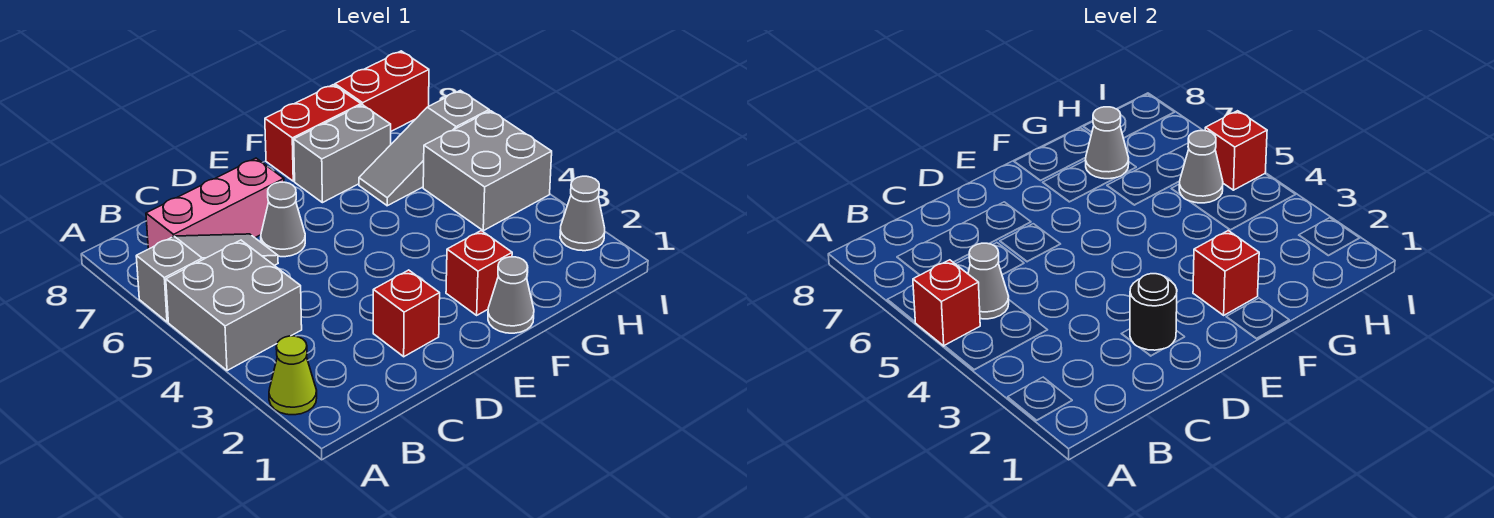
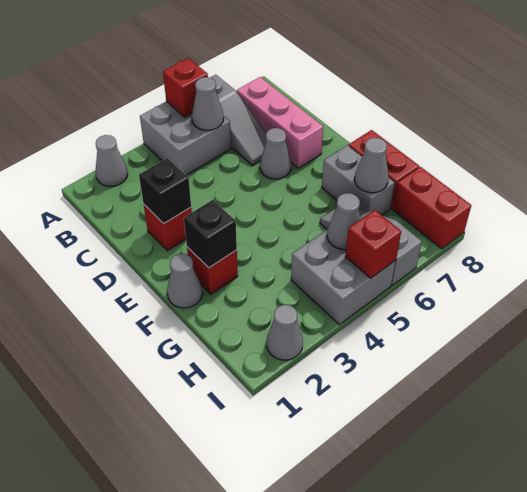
lime cone A2 level 1 -> grey cone A2 level 1
black round brick D2 level 2 -> black brick D2 level 2
red brick F2 level 2 -> black brick F2 level 2

